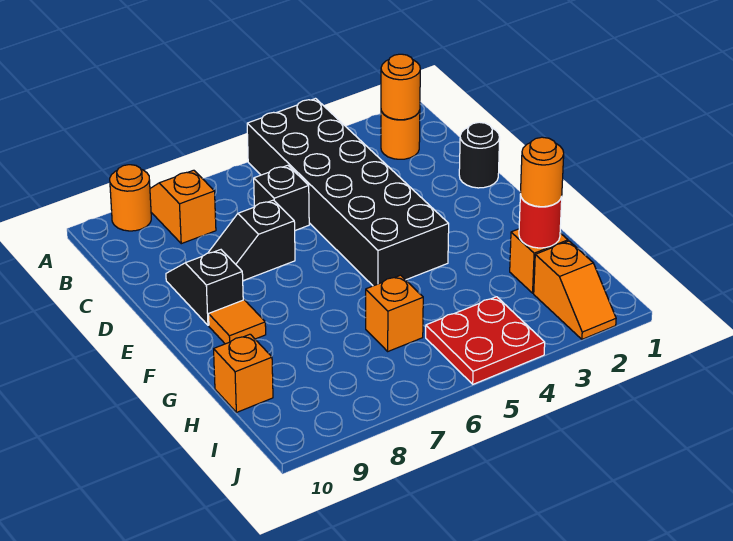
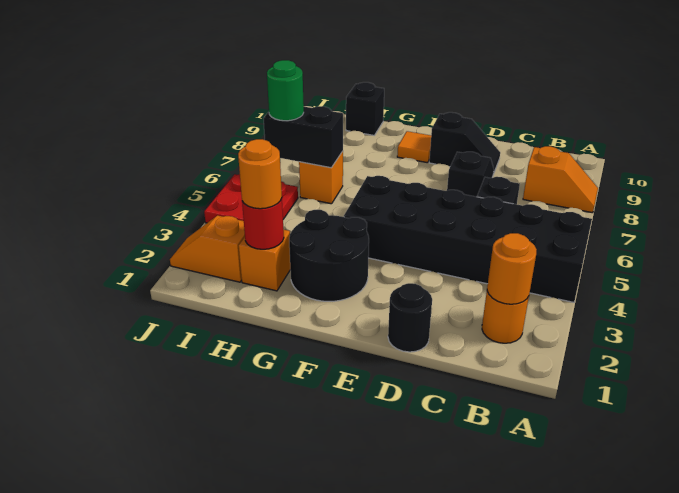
orange round brick A9 level 1 -> none
none -> black round brick F2:G3 level 1
none -> black brick H6:I6 level 2
orange brick H10 level 1 -> black brick H10 level 1
none -> green round brick I6 level 3

